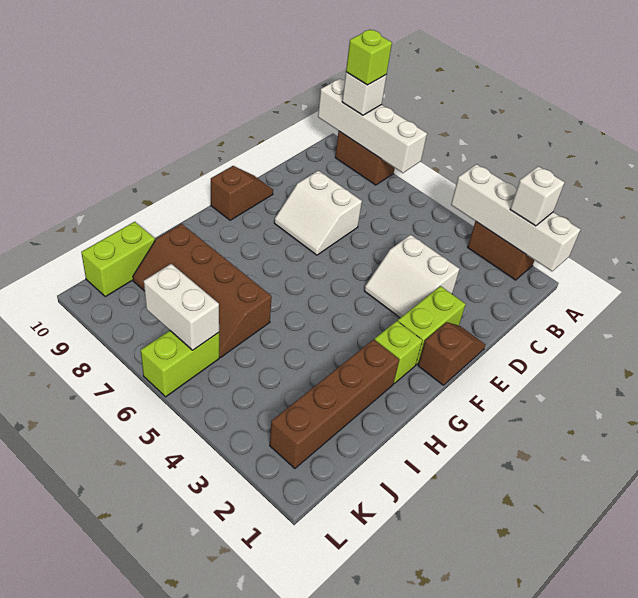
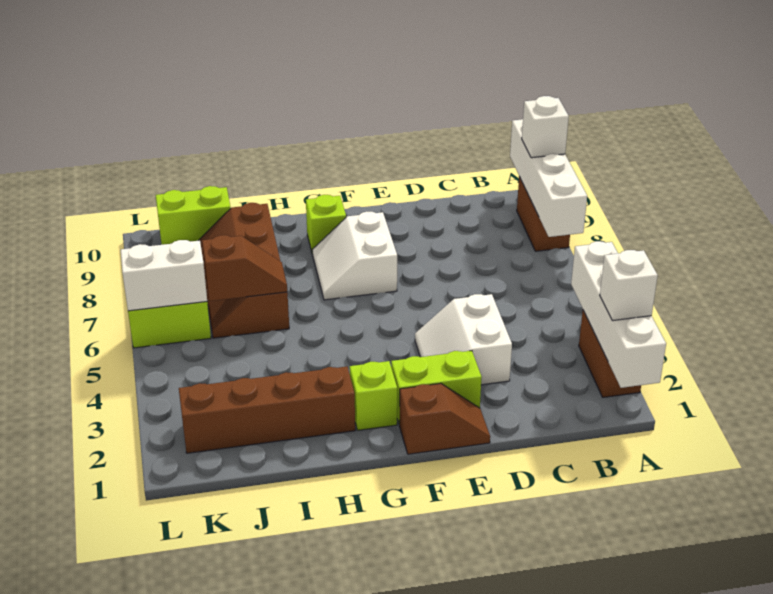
lime brick A9 level 4 -> lime brick G9 level 1
white slope D7:E8 level 1 top D -> white slope F7:G8 level 1 top F
brown slope E10:F10 level 1 top F -> brown slope I6:J6 level 2 top J
white brick K6:K7 level 2 -> white brick K6:L6 level 2

